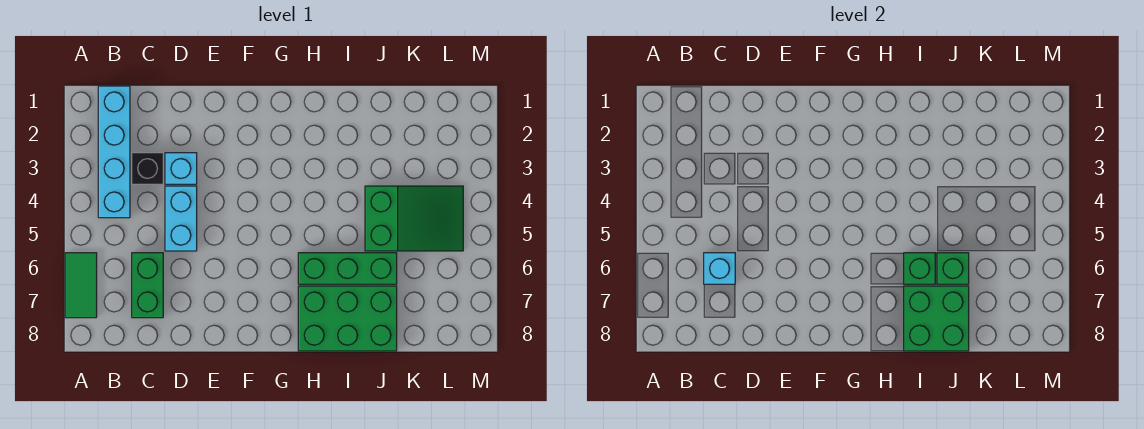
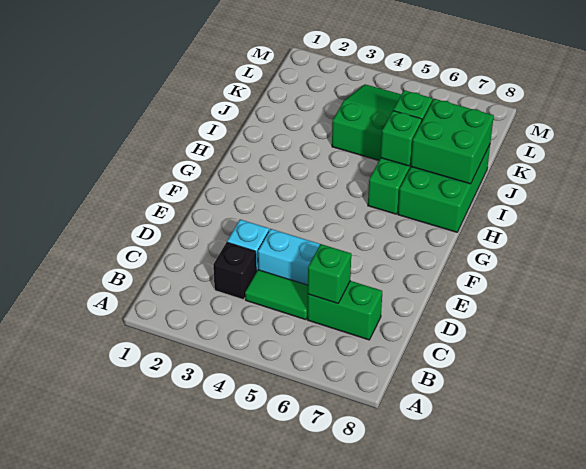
green tile A6:A7 level 1 -> green tile C4:C5 level 1
cyan brick B1:B4 level 1 -> none
cyan brick C6 level 2 -> green brick C6 level 2

